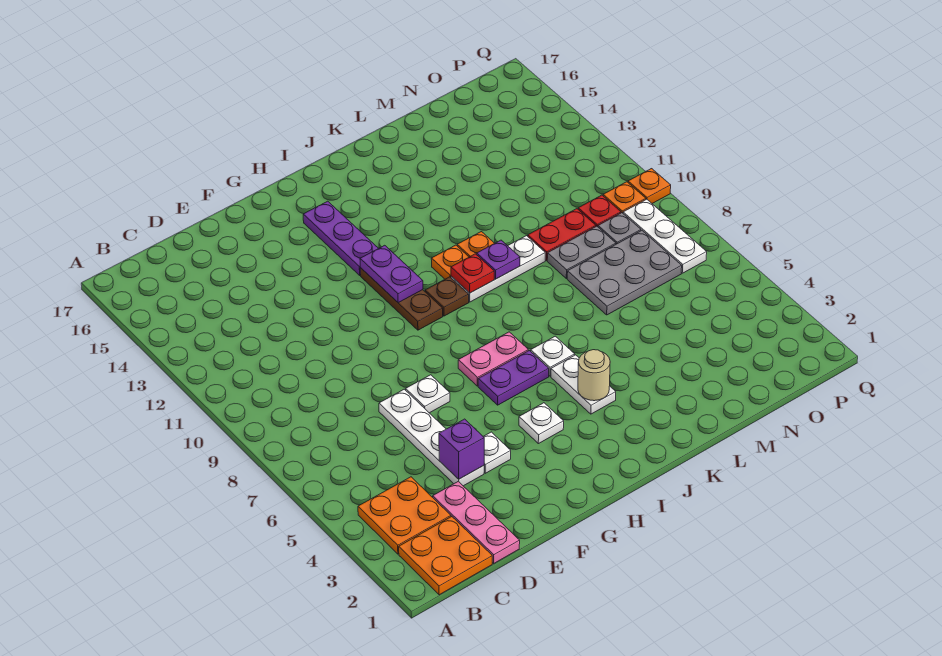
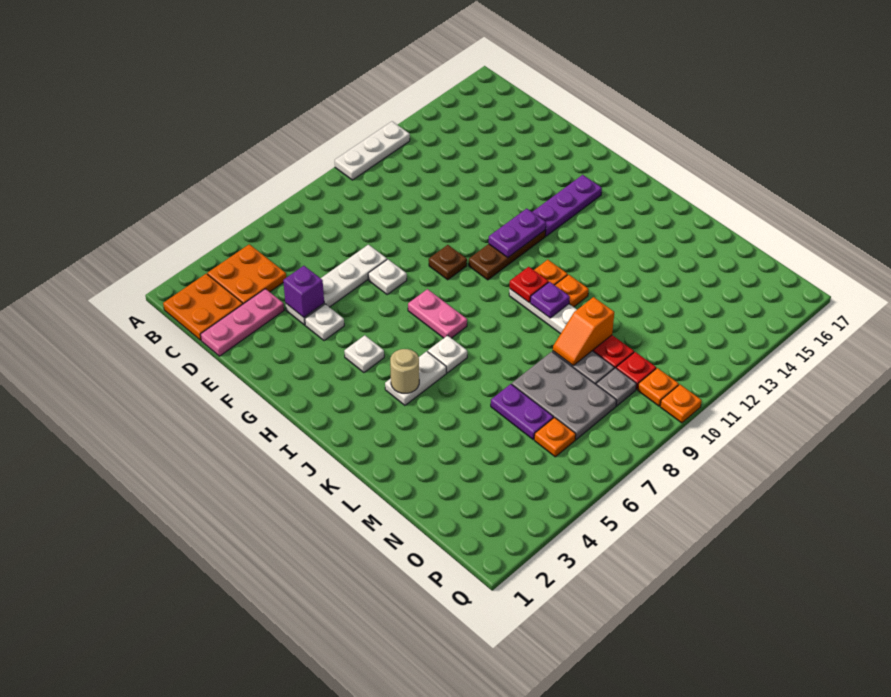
purple plate H6:I6 level 1 -> purple plate M6:N6 level 1
brown plate I10 level 1 -> brown plate G9 level 1
none -> orange slope M9:M10 level 2 top 10
none -> orange plate O6 level 1
white plate P7:P9 level 1 -> white plate A10:A12 level 1

